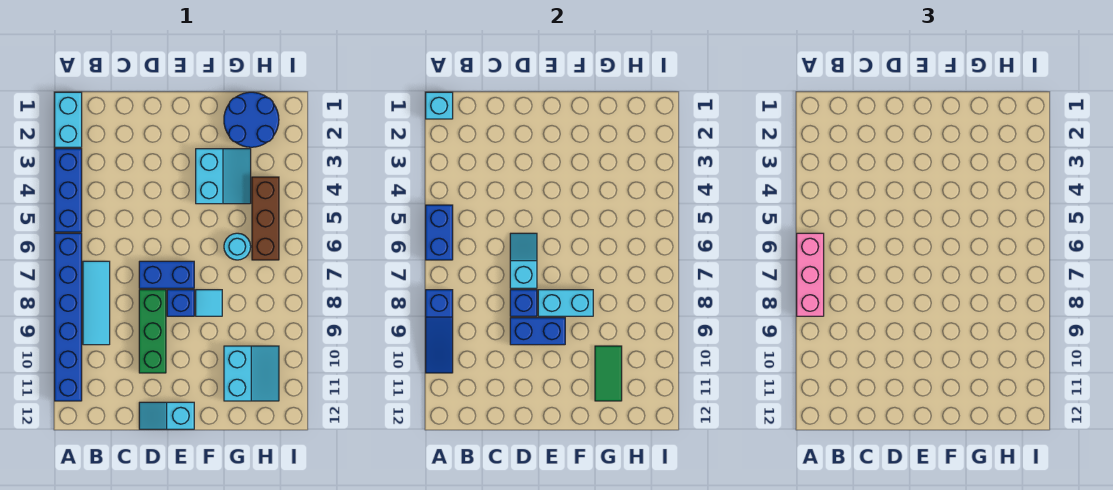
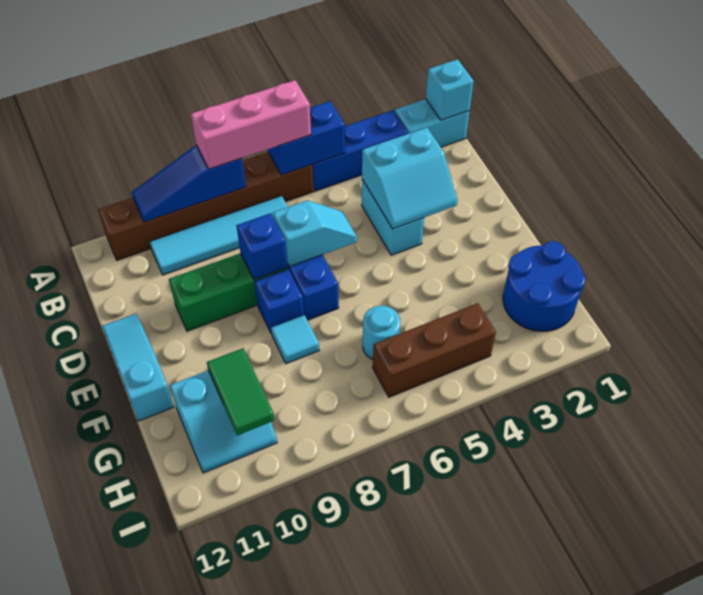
blue brick A6:A11 level 1 -> brown brick A6:A11 level 1
cyan tile B7:B9 level 1 -> cyan tile B7:B10 level 1
blue brick D9:E9 level 2 -> none
cyan slope D12:E12 level 1 top E -> cyan slope D12:F12 level 1 top F
cyan brick E8:F8 level 2 -> cyan brick C4:D4 level 1
cyan slope F3:G4 level 1 top F -> cyan slope C3:D4 level 2 top C
green tile G10:G11 level 2 -> green tile G10:H10 level 2

